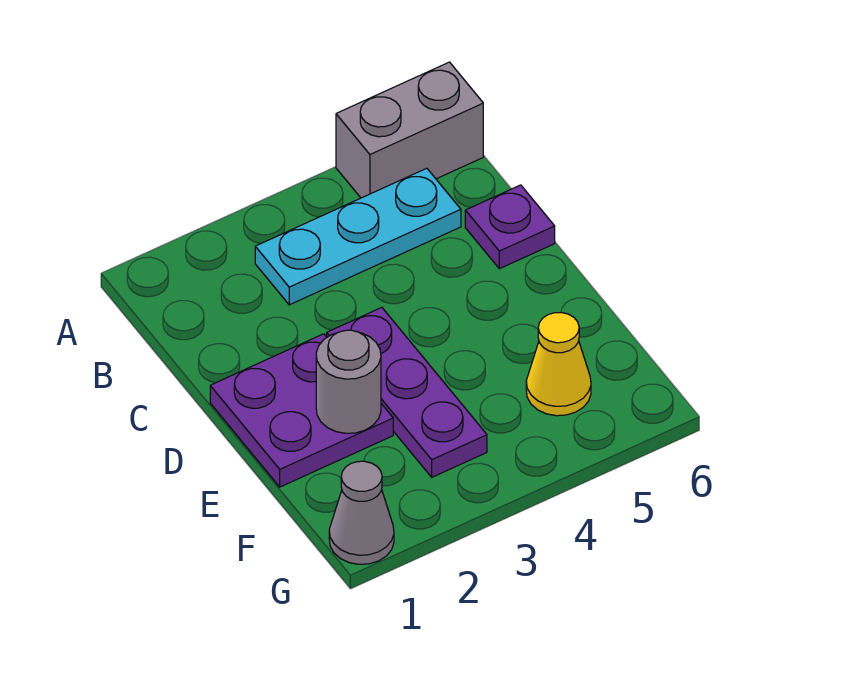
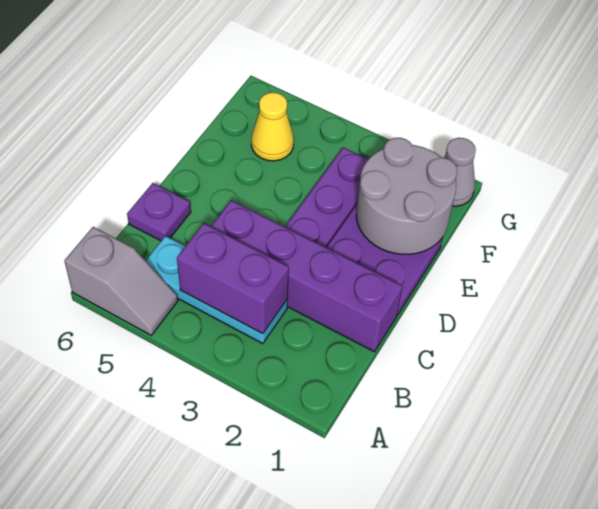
grey brick A5:A6 level 1 -> grey slope A5:A6 level 1 top 6
none -> purple brick B3:B4 level 2
none -> purple brick C1:C4 level 1
grey round brick E2 level 2 -> grey round brick E1:F2 level 2

